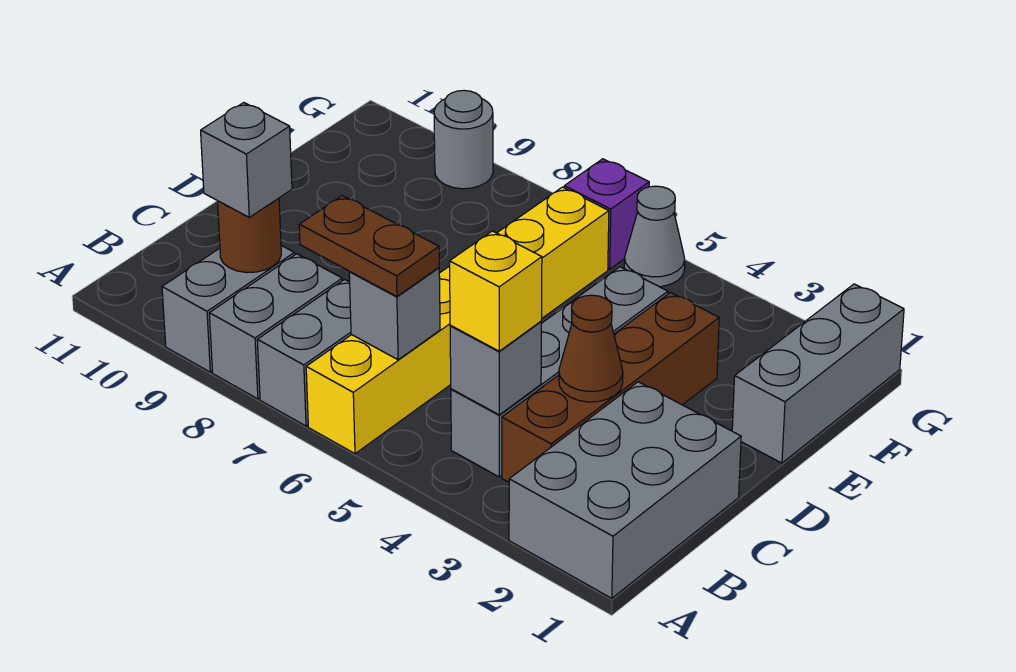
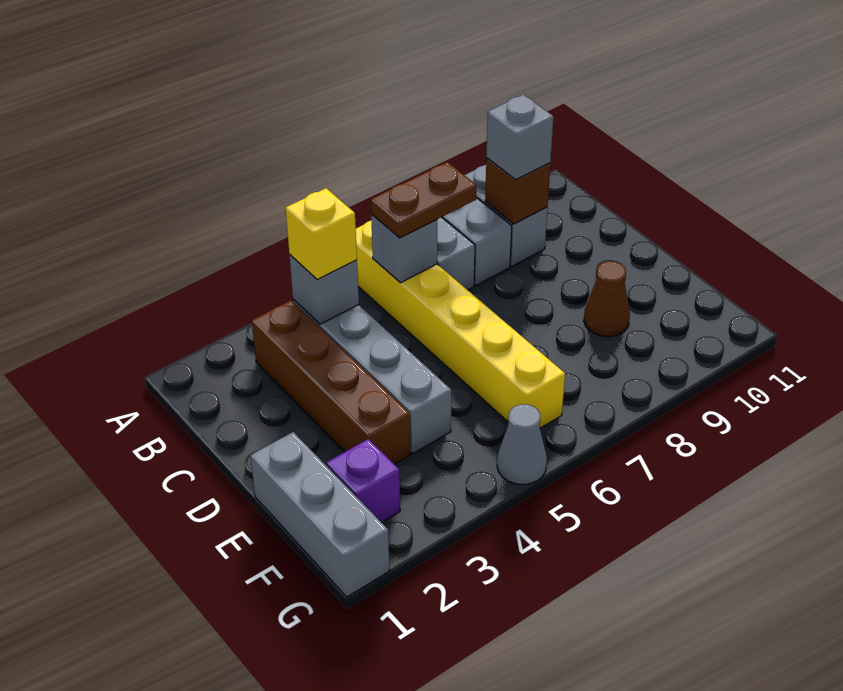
grey brick A1:C2 level 1 -> none
brown round brick B9 level 2 -> brown brick B9 level 2
brown cone C3 level 2 -> brown cone E9 level 1
purple brick G6 level 1 -> purple brick F2 level 1
grey round brick G9 level 1 -> none

